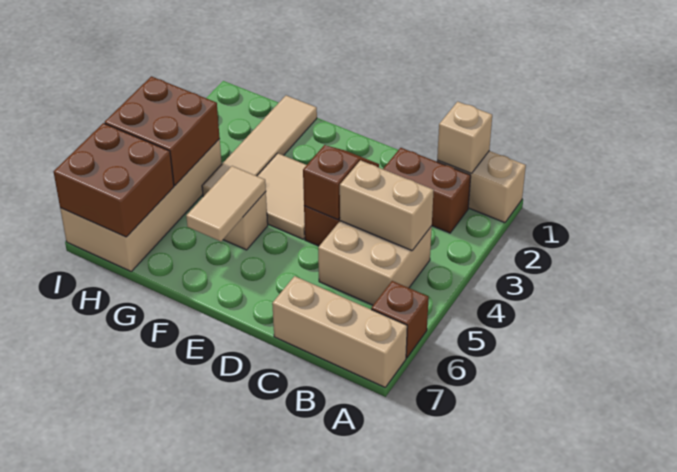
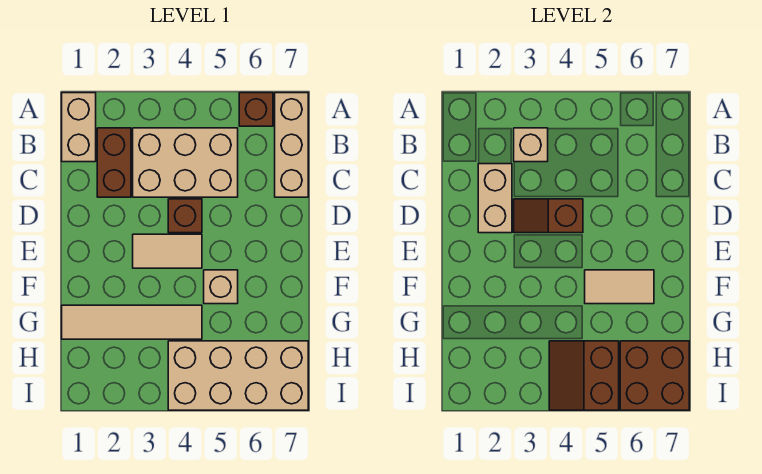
tan brick B1 level 2 -> tan brick B3 level 2
tan brick B4:C5 level 1 -> tan brick B3:C5 level 1
tan brick B4:C4 level 2 -> tan brick C2:D2 level 2
tan tile E3:F4 level 1 -> tan tile E3:E4 level 1
brown brick H4:I5 level 2 -> brown slope H4:I5 level 2 top 5

